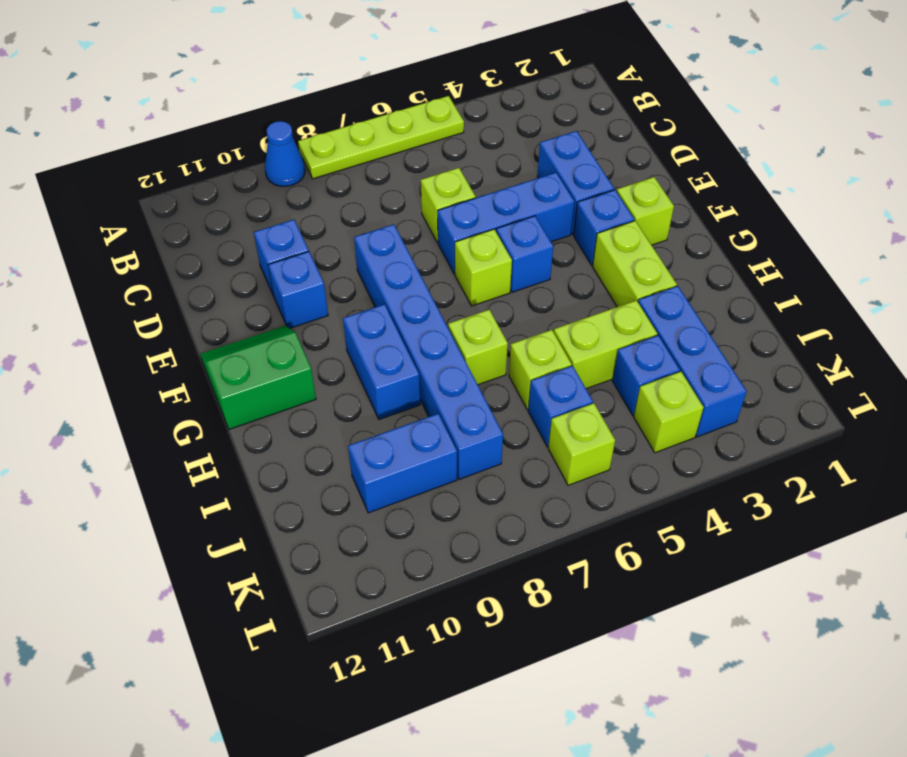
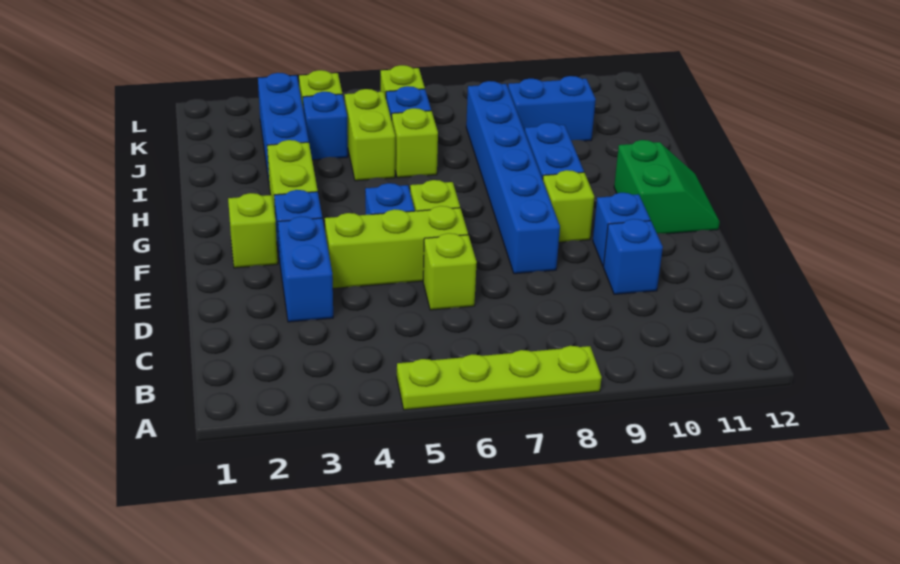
blue cone A9 level 1 -> none
blue brick E4:E6 level 1 -> lime brick E4:E6 level 1
green slope F11:G12 level 1 top G -> green slope F11:G12 level 1 top 11
lime brick H7 level 1 -> lime brick F9 level 1
lime brick I4:I5 level 1 -> lime brick I5:J5 level 1

